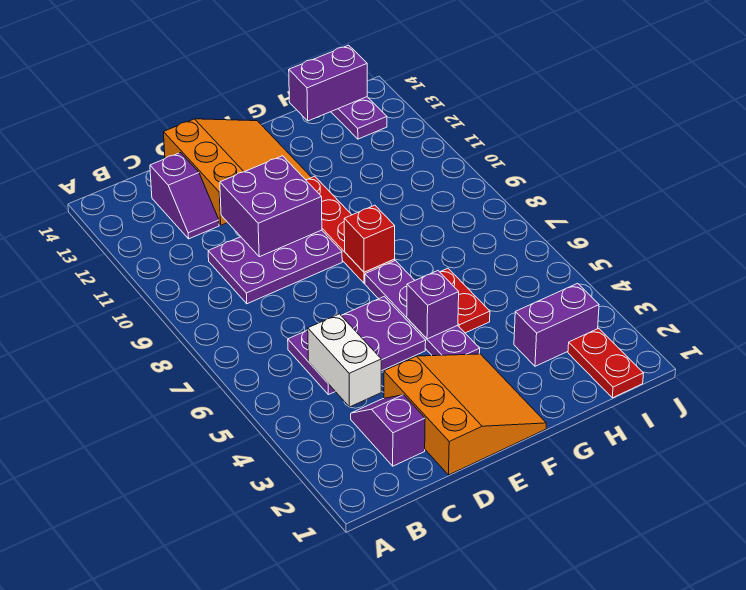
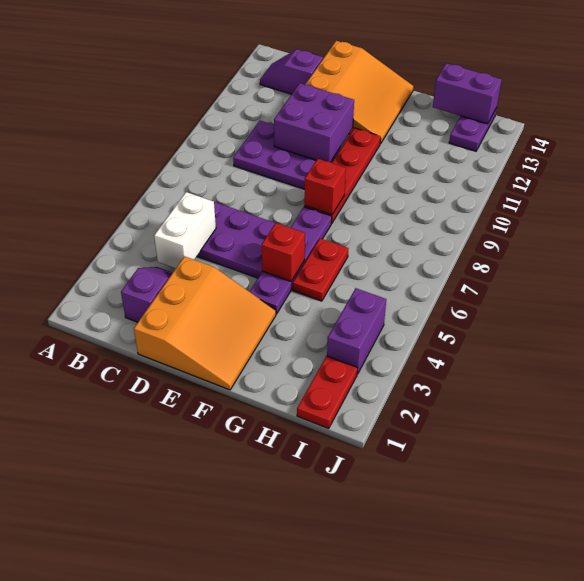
purple slope C12:C13 level 1 top 13 -> purple slope B13:C13 level 1 top C
purple brick F5 level 2 -> red brick F5 level 2
purple brick H3:I3 level 1 -> purple brick I3:I4 level 1

